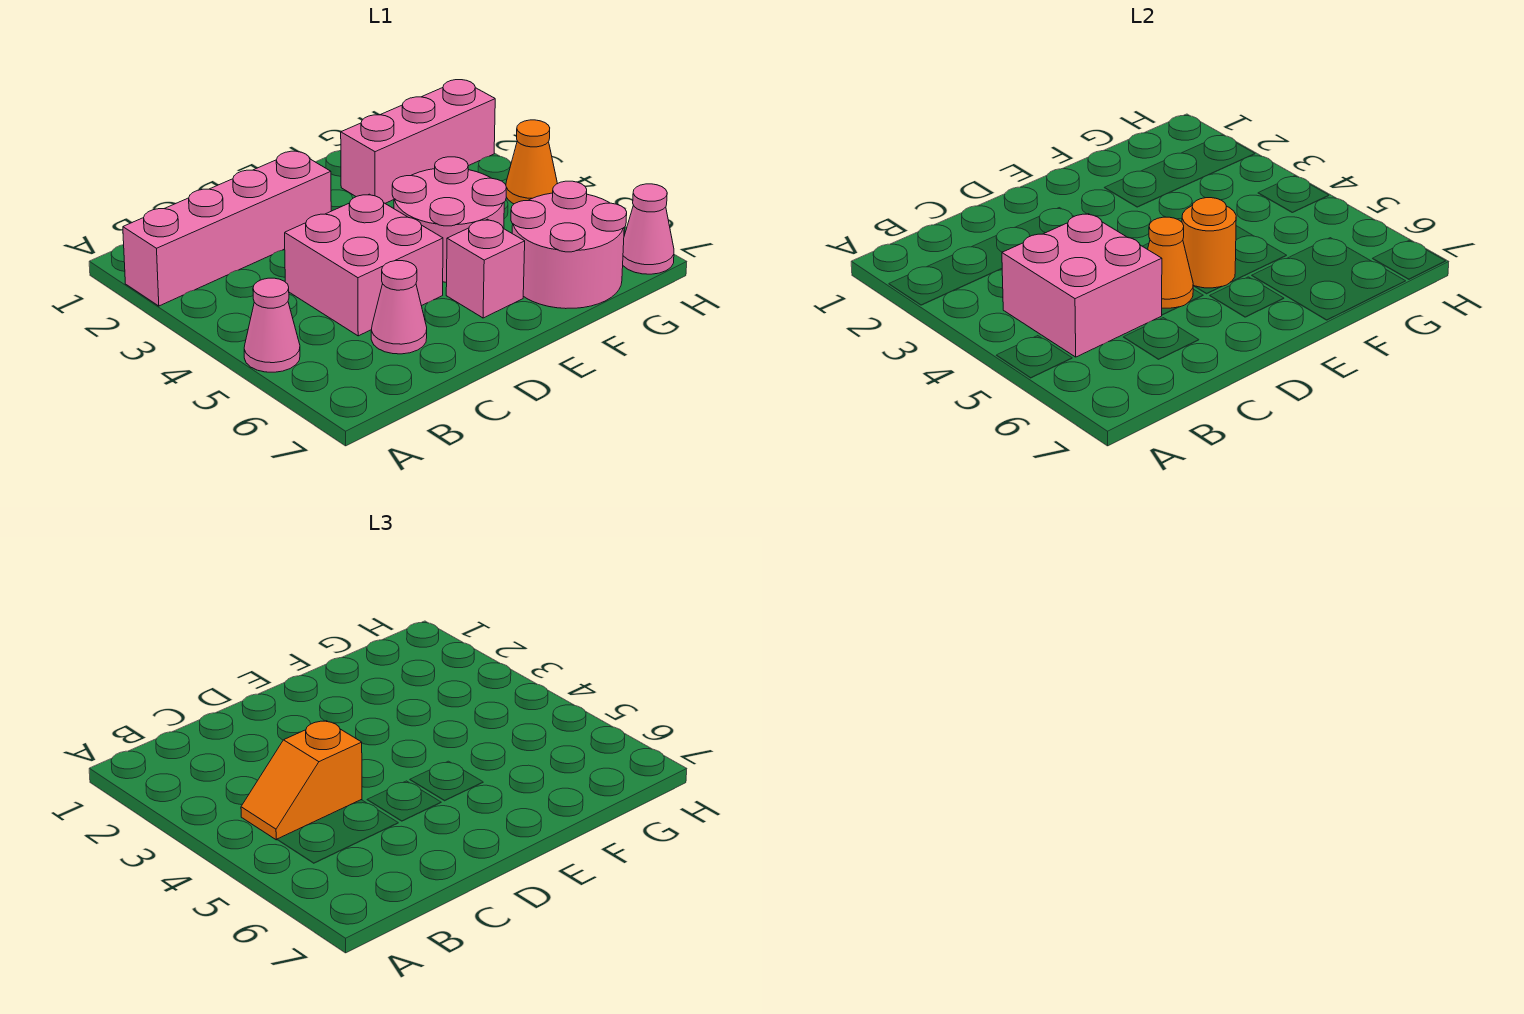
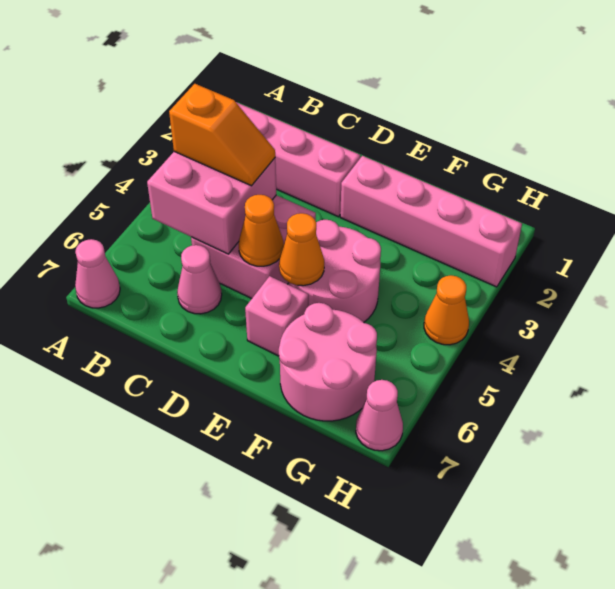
pink cone A5 level 1 -> pink cone A7 level 1
orange slope B4:C4 level 3 top C -> orange slope B4:C4 level 3 top B
orange round brick E5 level 2 -> orange cone E5 level 2
pink brick F2:H2 level 1 -> pink brick E2:H2 level 1

